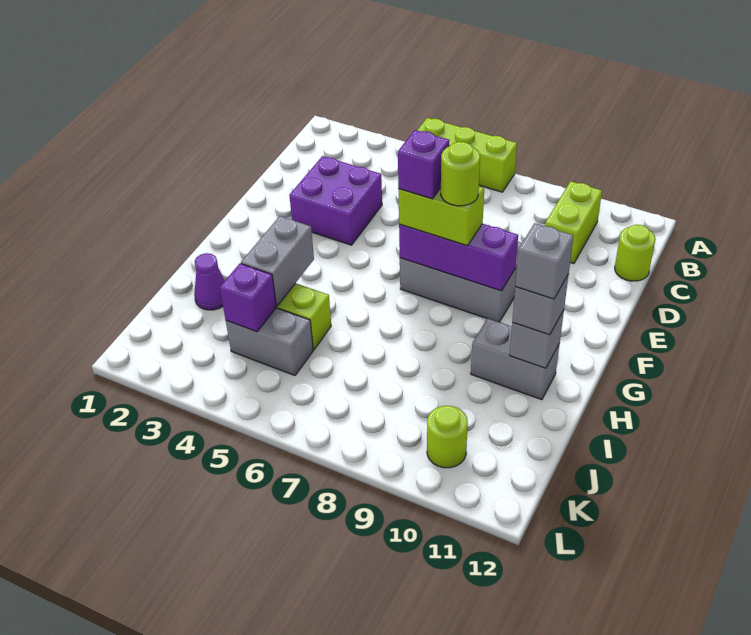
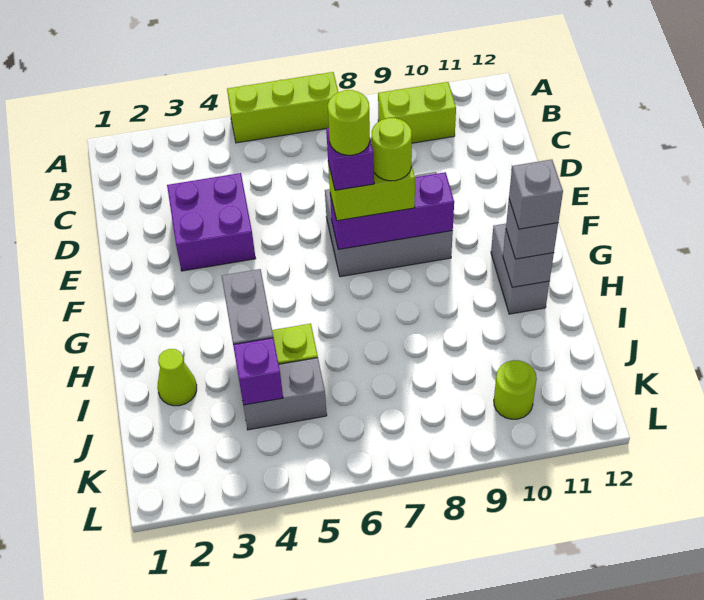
lime brick B10:C10 level 1 -> lime brick B9:B10 level 1
lime round brick C12 level 1 -> lime round brick F7 level 5
grey brick H10:H11 level 1 -> grey brick G11:H11 level 1
purple cone I2 level 1 -> lime cone I2 level 1

